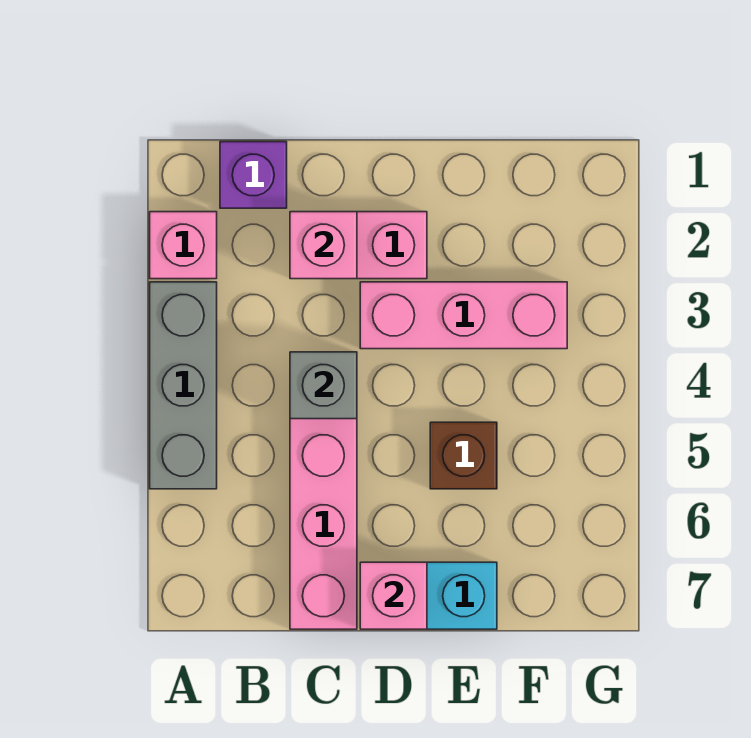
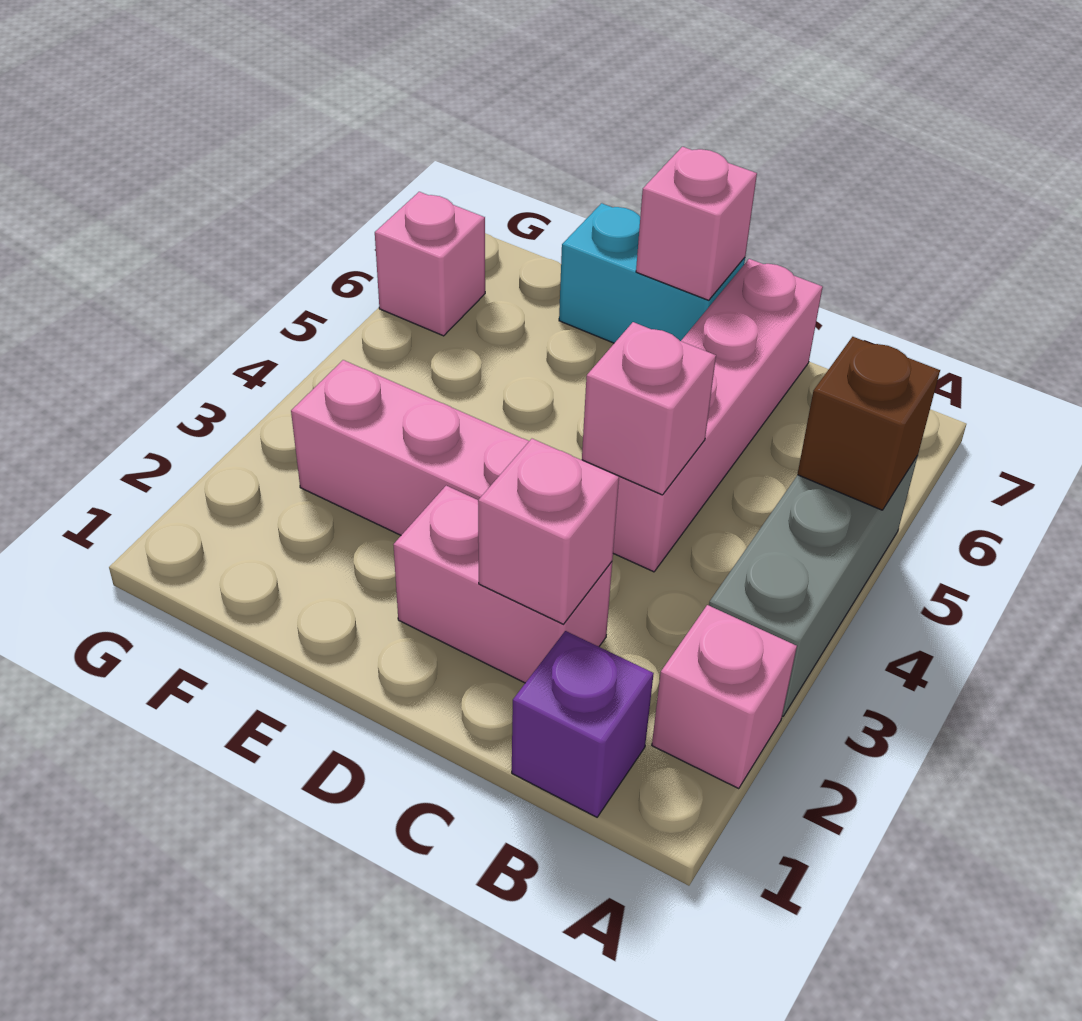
grey brick C4 level 2 -> pink brick C4 level 2
brown brick E5 level 1 -> brown brick A5 level 2
none -> pink brick G6 level 1

